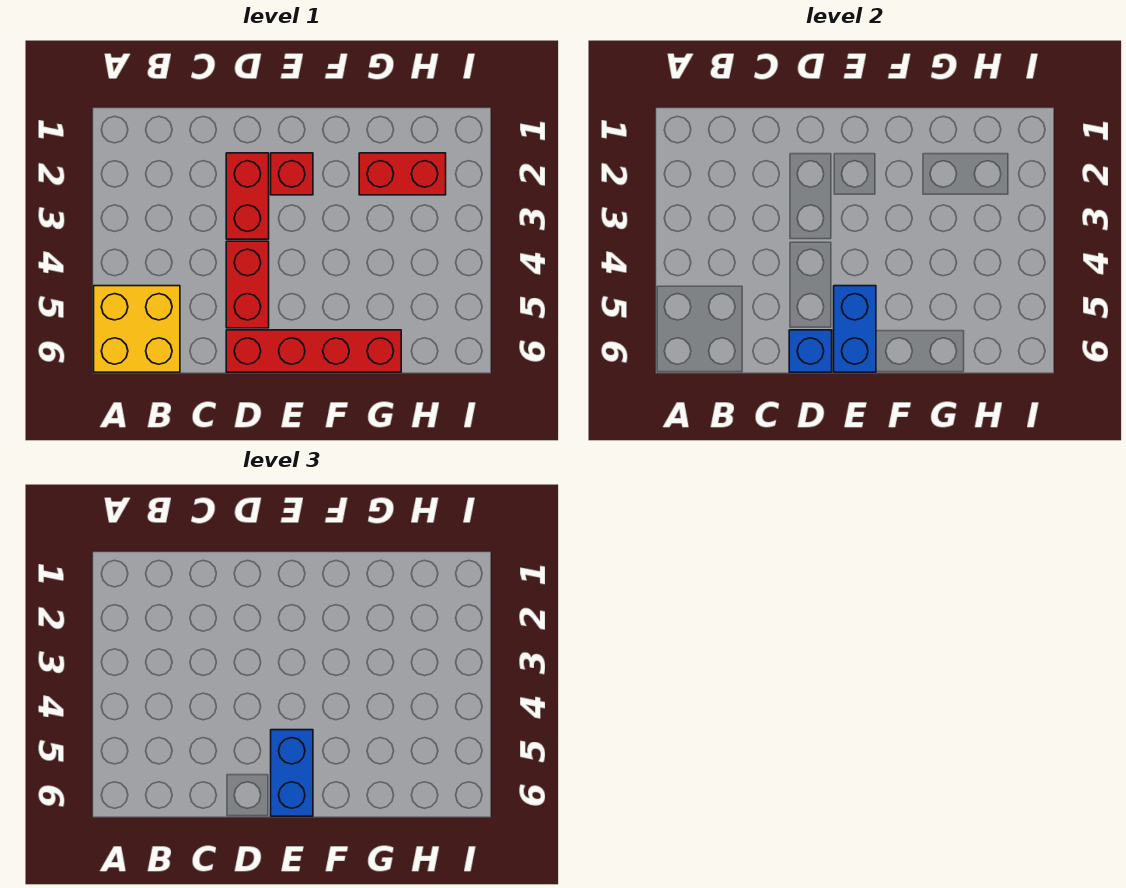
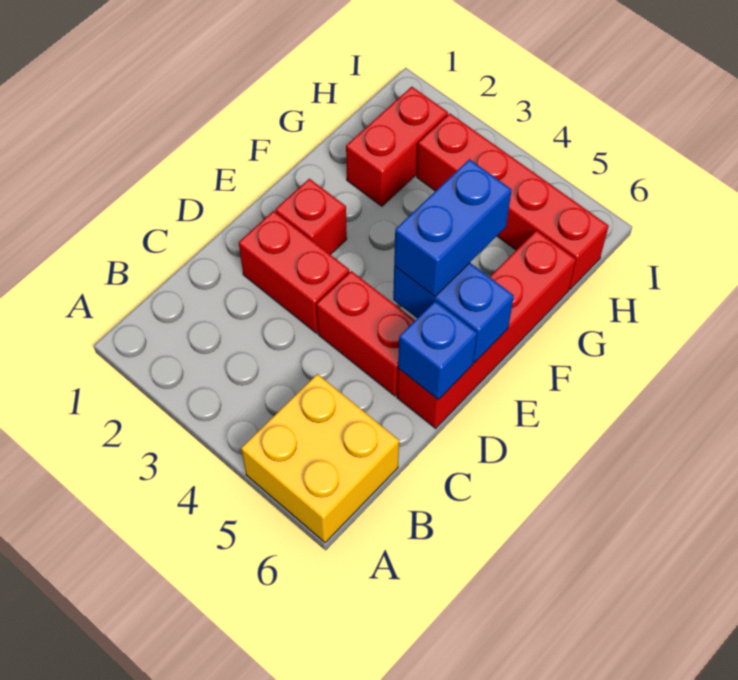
blue brick E5:E6 level 3 -> blue brick E5:F5 level 3
none -> red brick H3:H6 level 1

